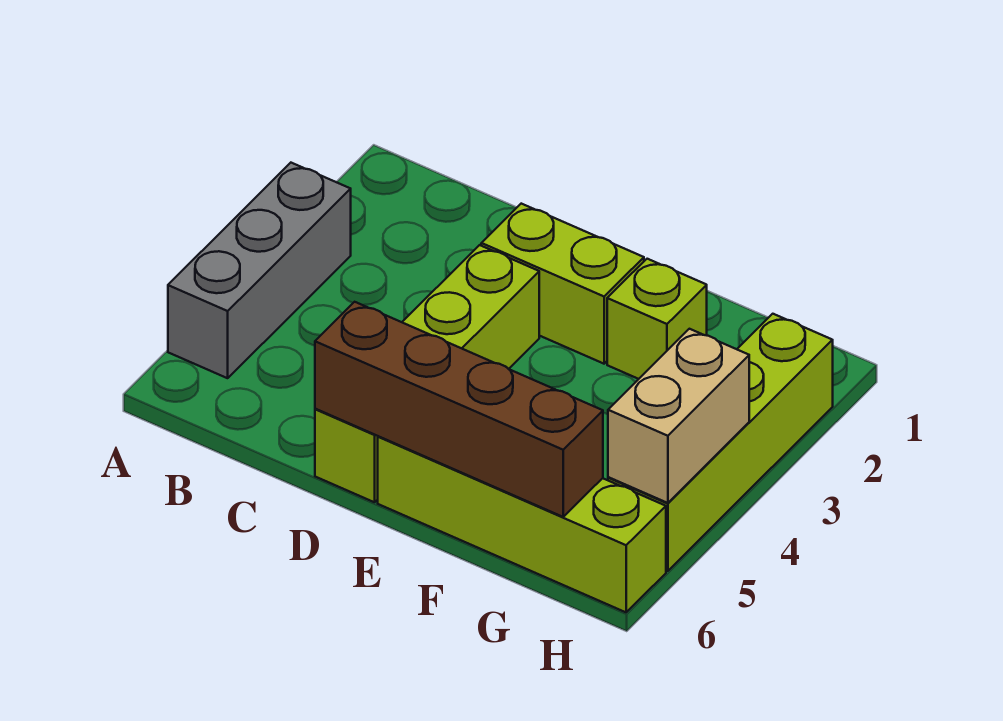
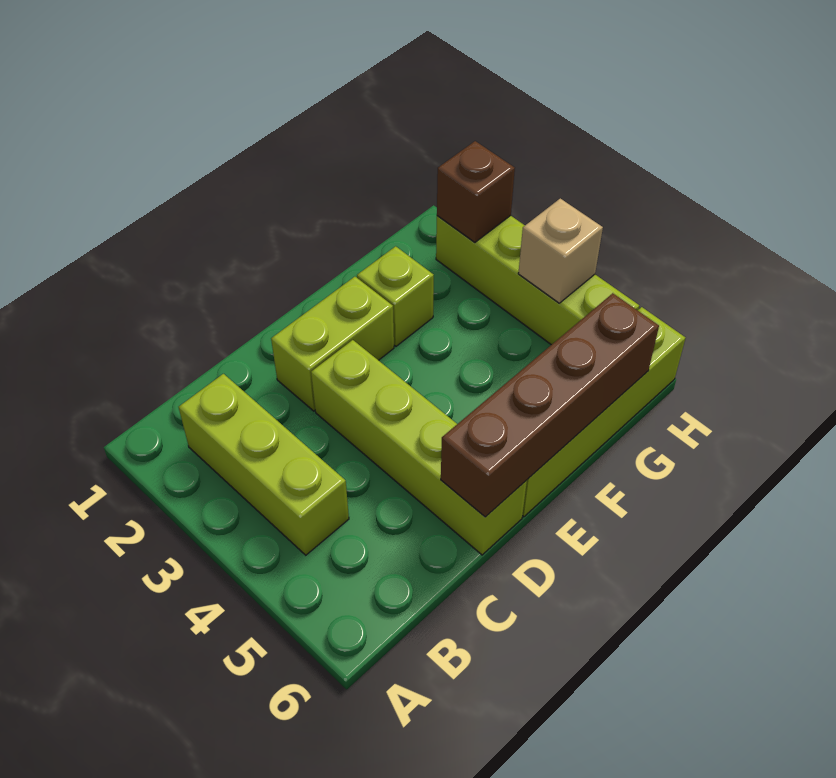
grey brick A3:A5 level 1 -> none
none -> lime brick B2:B4 level 1
none -> brown brick H2 level 2
tan brick H4:H5 level 2 -> tan brick H4 level 2

